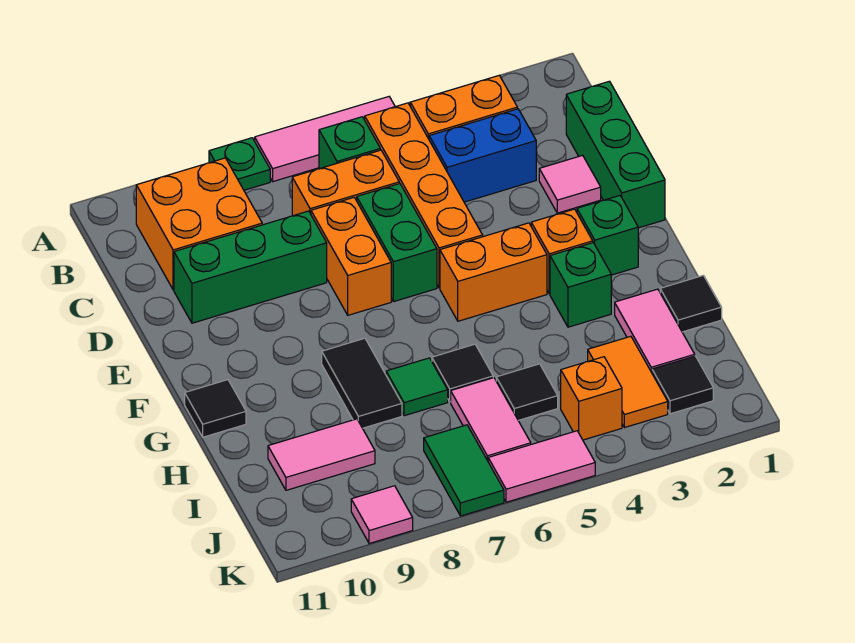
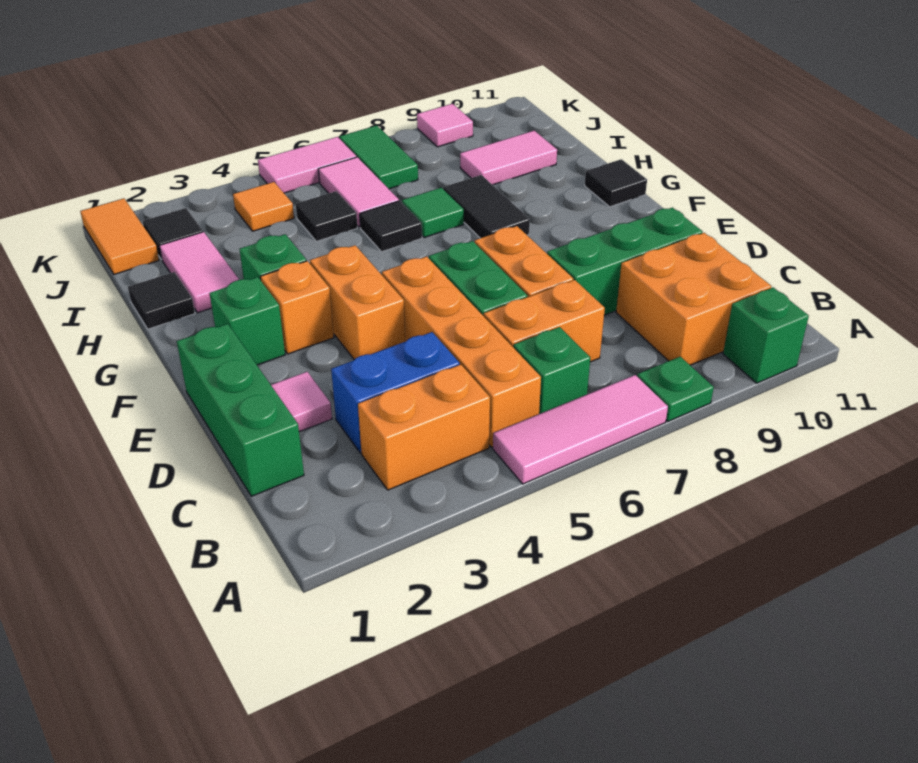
none -> green brick A10 level 1
orange brick F4:F5 level 1 -> orange brick E4:F4 level 1
orange tile I3:J3 level 1 -> orange tile J1:K1 level 1
orange brick J4 level 1 -> orange tile J4 level 1

